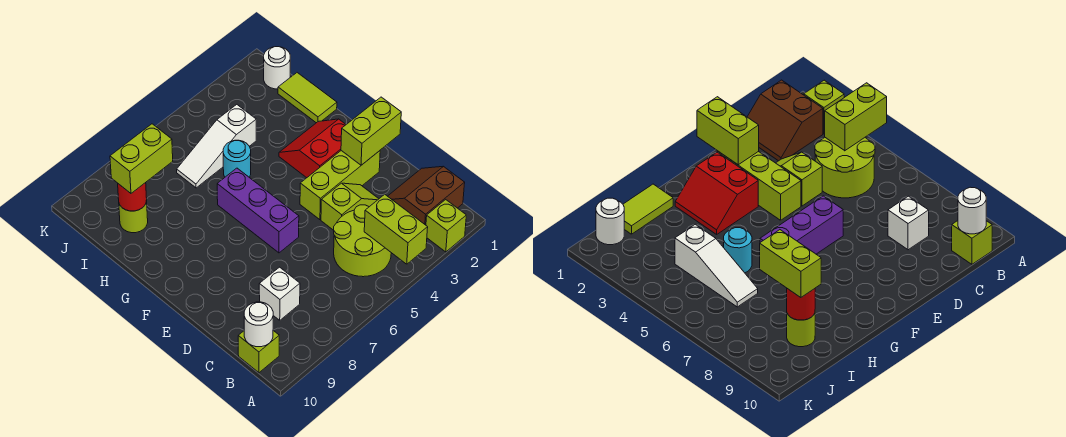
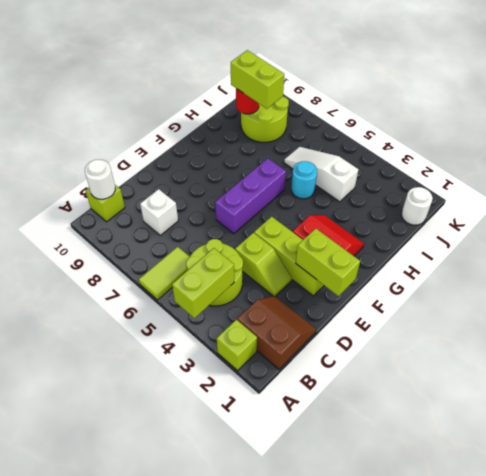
lime tile H1:I1 level 1 -> lime tile A6:B6 level 1
lime round brick I9 level 1 -> lime round brick I8:J9 level 1

